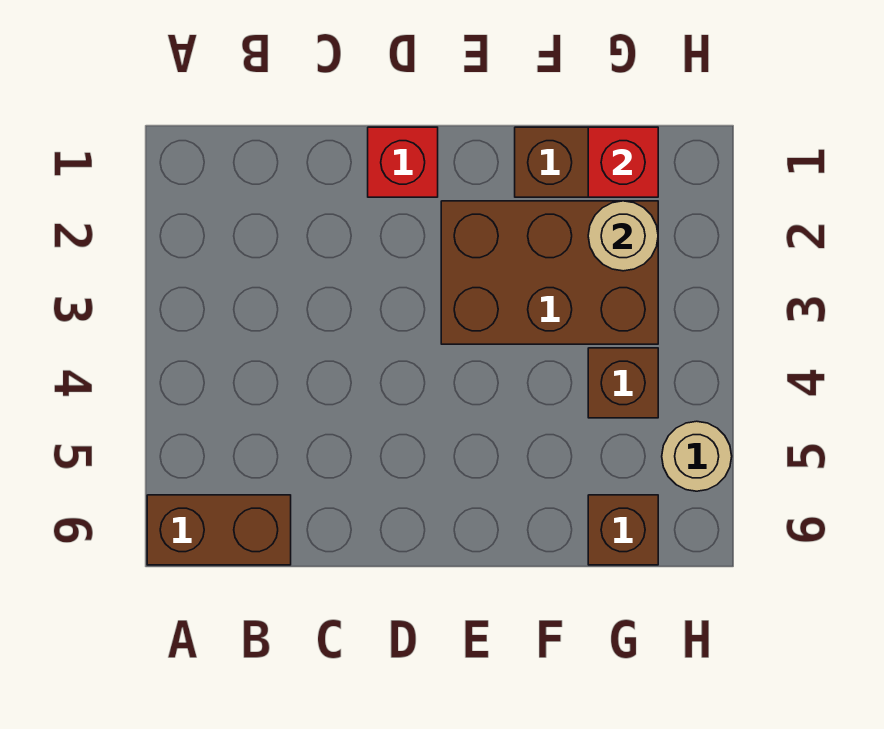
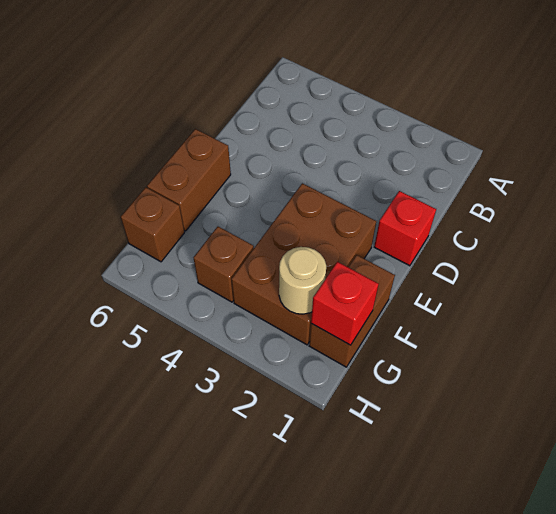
brown brick A6:B6 level 1 -> brown brick E6:F6 level 1
tan round brick H5 level 1 -> none

